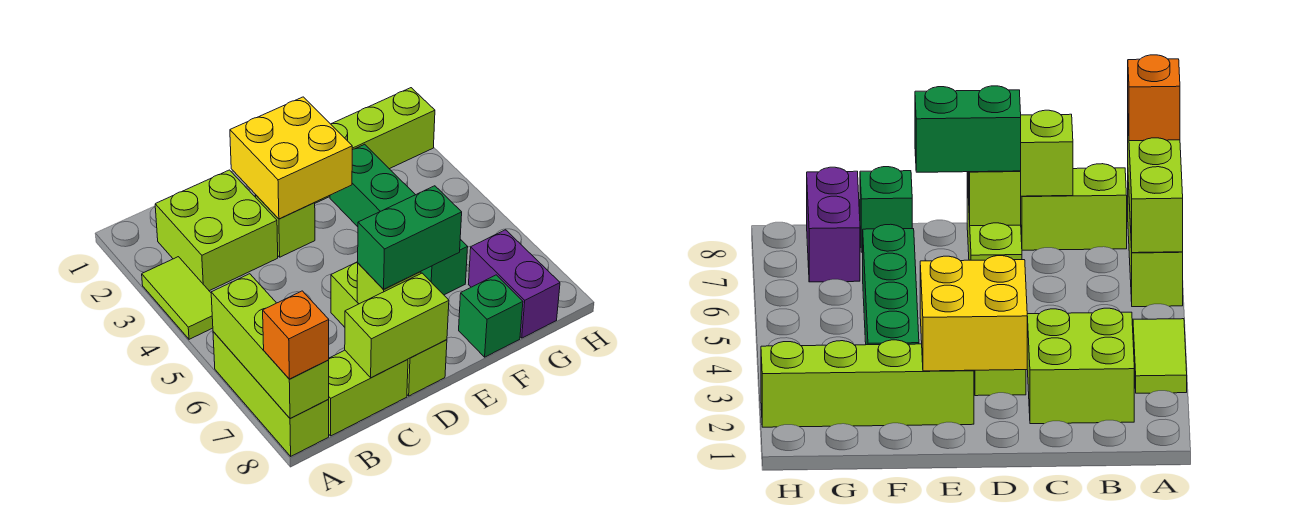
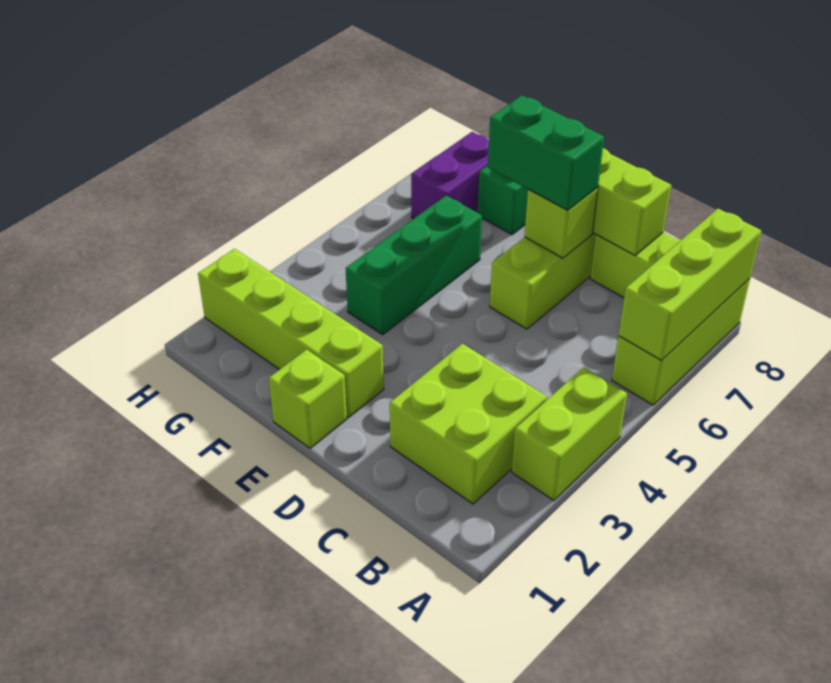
lime tile A3:A4 level 1 -> lime brick A3:A4 level 1
orange brick A8 level 3 -> none
yellow brick D2:E3 level 2 -> none
lime brick D3 level 1 -> lime brick E1 level 1
green brick F3:F6 level 1 -> green brick F4:F6 level 1

